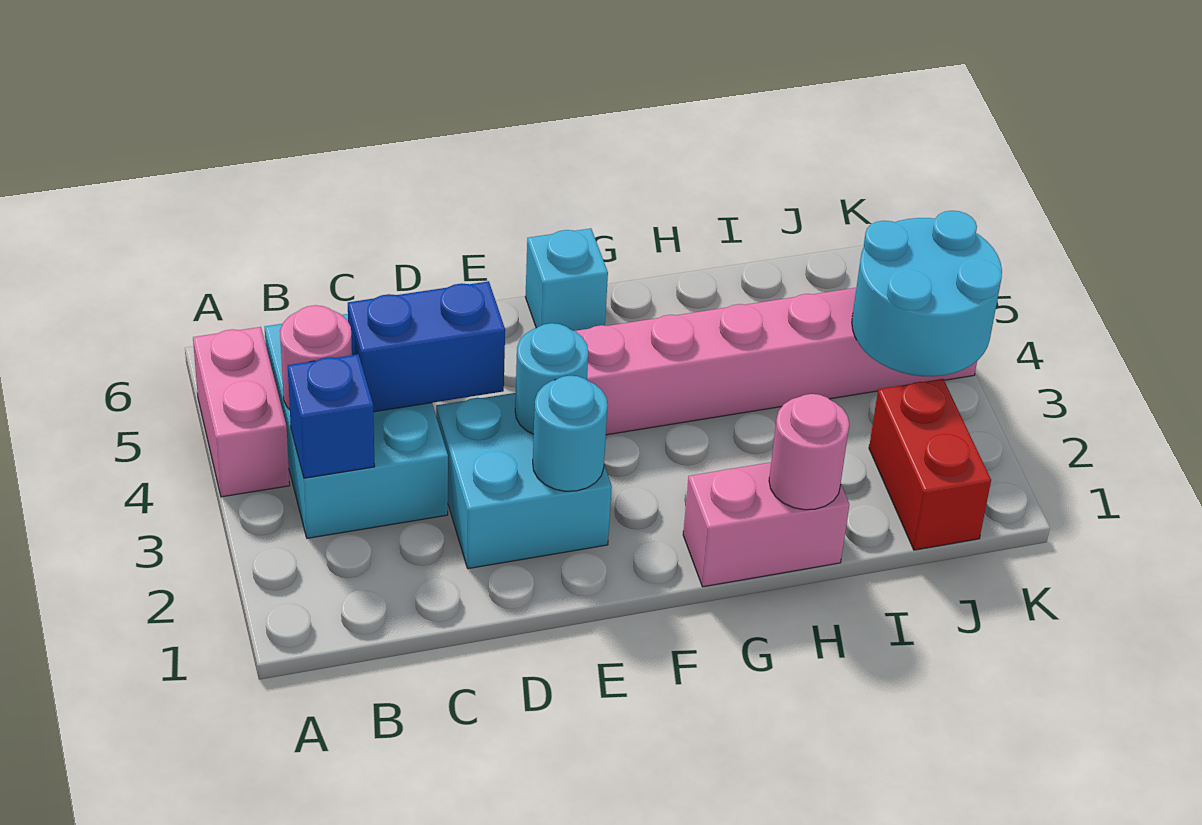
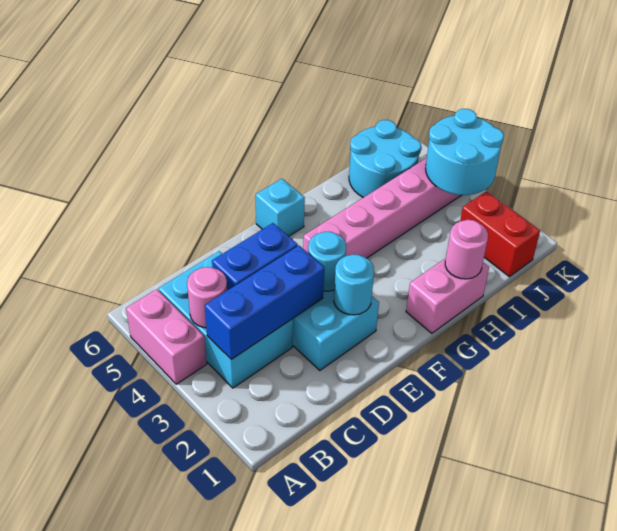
blue brick B3 level 2 -> blue brick B3:D3 level 2
none -> cyan round brick I5:J6 level 1

